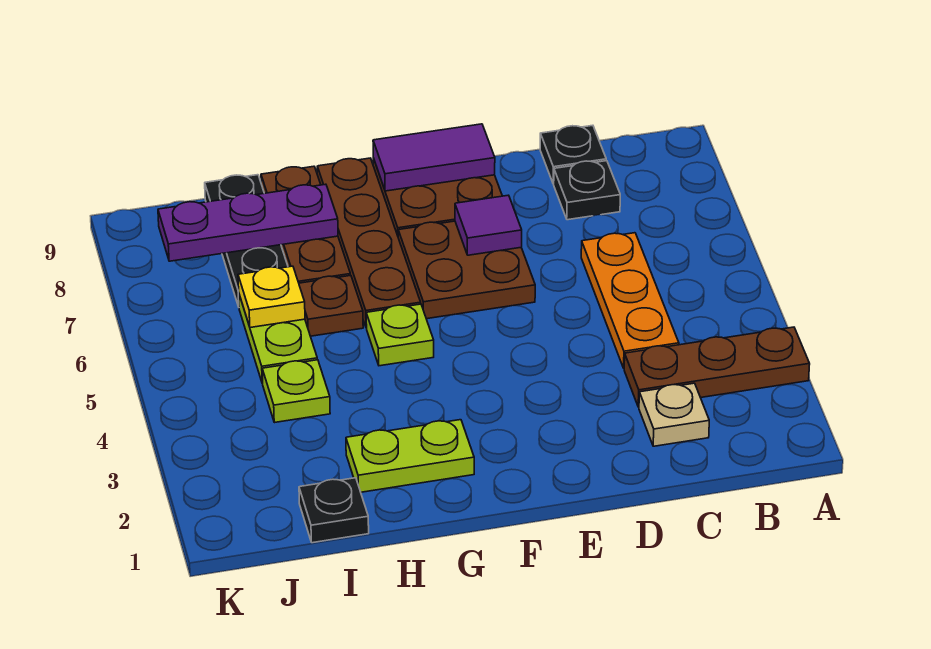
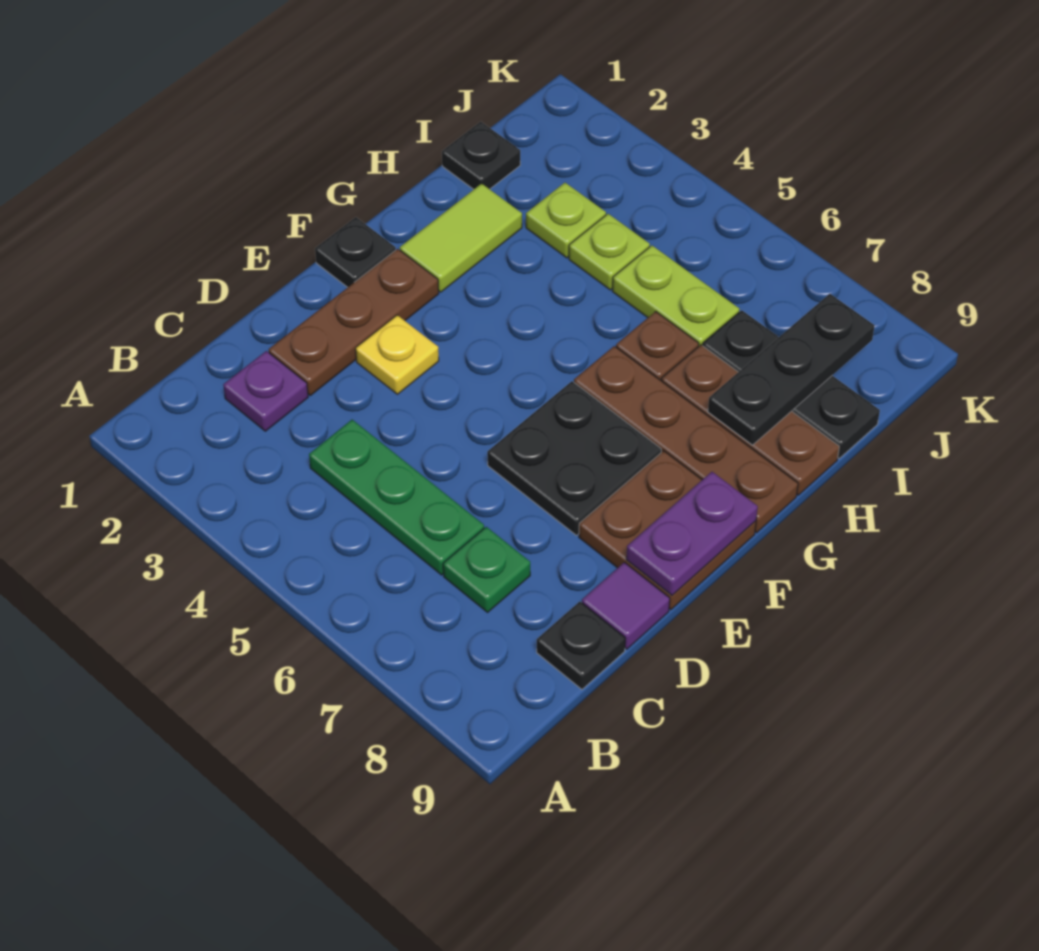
brown plate A3:C3 level 1 -> brown plate D2:F2 level 1
tan plate C2 level 1 -> purple plate C2 level 1
orange plate C4:C6 level 1 -> green plate C4:C6 level 1
none -> green plate C7 level 1
black plate C8 level 1 -> black plate F1 level 1
brown plate E6:F7 level 1 -> black plate E6:F7 level 1
purple tile E7 level 2 -> purple tile D9 level 1
purple tile E9:F9 level 2 -> purple plate E9:F9 level 2
lime plate G2:H2 level 1 -> lime tile G2:H2 level 1
lime plate G5 level 1 -> lime plate I3 level 1
purple plate H8:J8 level 2 -> black plate H8:J8 level 2
yellow plate I6 level 2 -> yellow plate E3 level 1

